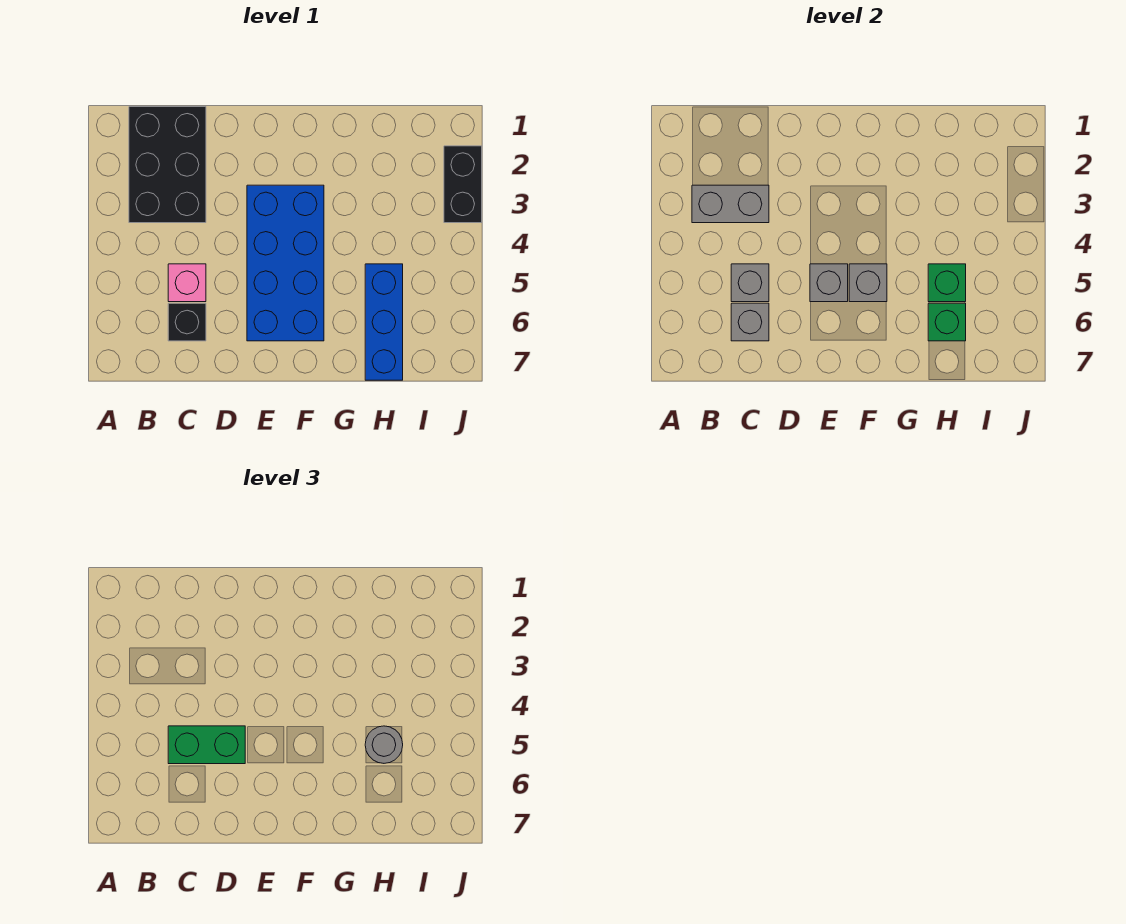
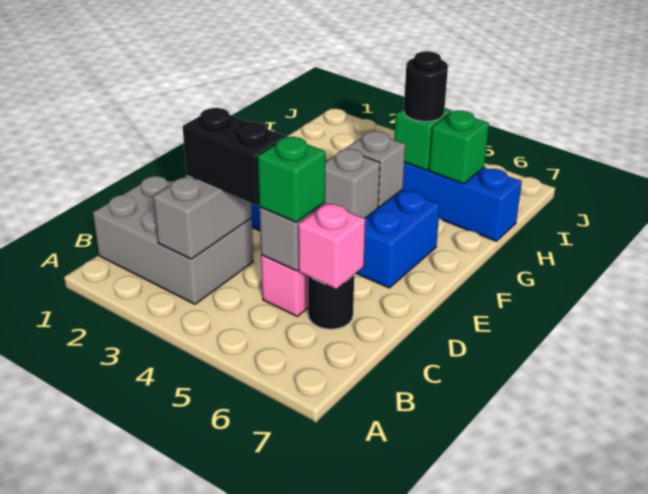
black brick B1:C3 level 1 -> grey brick B1:C3 level 1
green brick C5:D5 level 3 -> green brick C5 level 3
black brick C6 level 1 -> black round brick C6 level 1
grey brick C6 level 2 -> pink brick C6 level 2
grey round brick H5 level 3 -> black round brick H5 level 3
black brick J2:J3 level 1 -> black brick C3:C4 level 3

